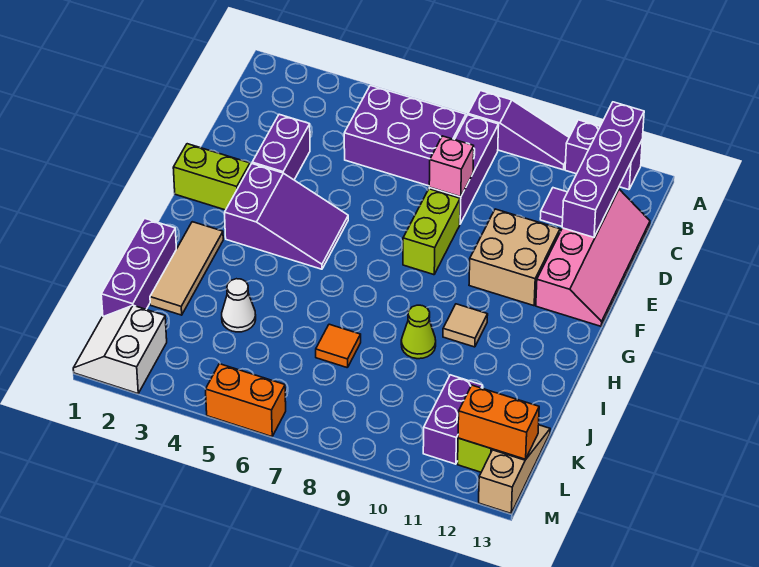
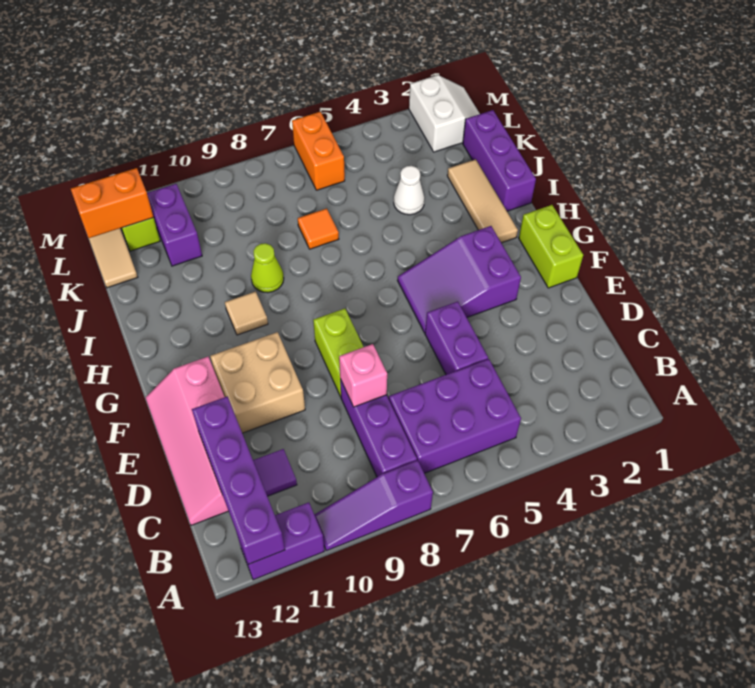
purple brick D3:E3 level 1 -> purple brick D5:E5 level 1
lime brick F1:F2 level 1 -> lime brick F1:G1 level 1
orange brick M5:M6 level 1 -> orange brick L6:M6 level 1

